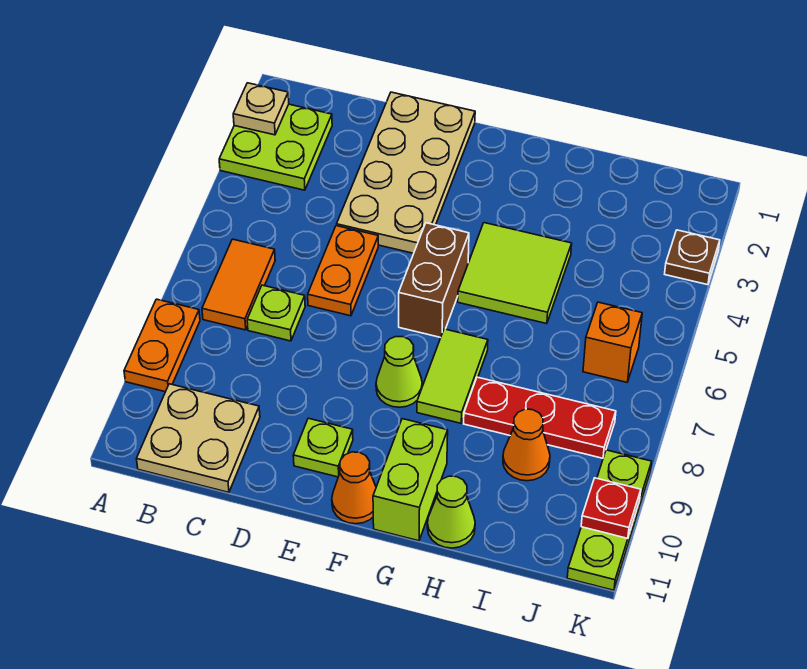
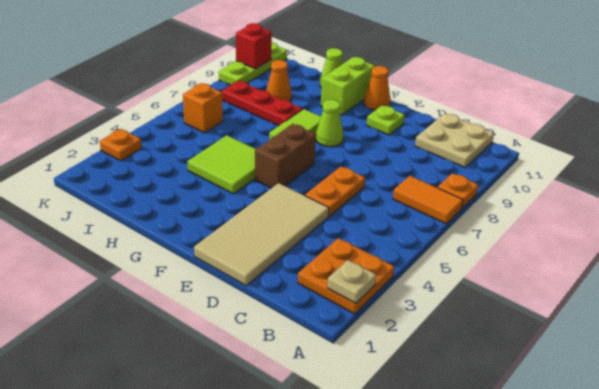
lime plate A2:B3 level 1 -> orange plate A2:B3 level 1
orange plate A8:A9 level 1 -> orange plate A8 level 1
orange tile B6:B7 level 1 -> orange tile A7:B7 level 1
lime plate C7 level 1 -> none
tan plate D1:E4 level 1 -> tan tile D1:E4 level 1
brown plate K3 level 1 -> orange plate K3 level 1
red plate K10 level 2 -> red brick K10 level 2

